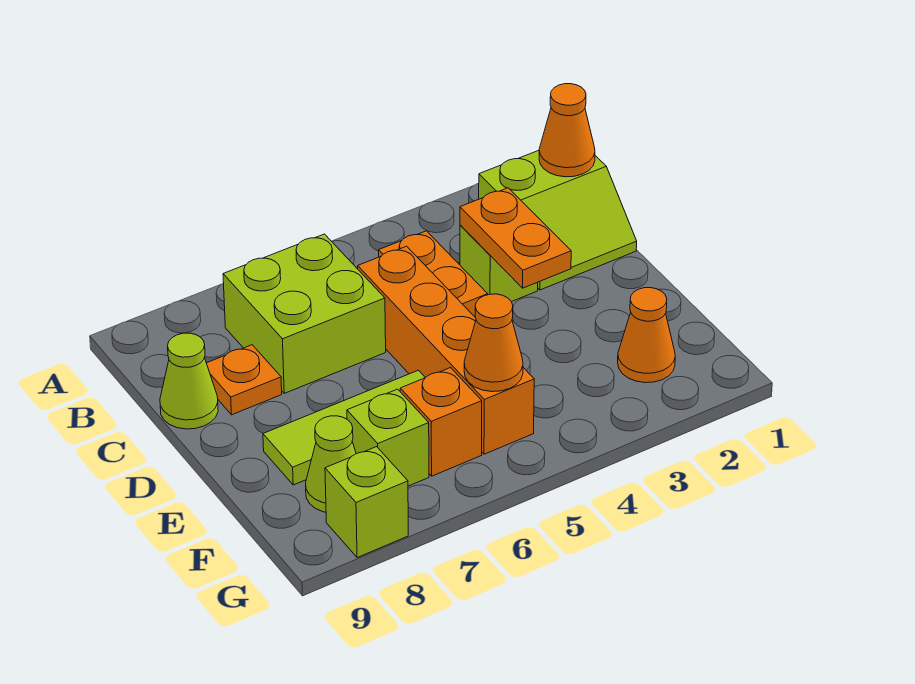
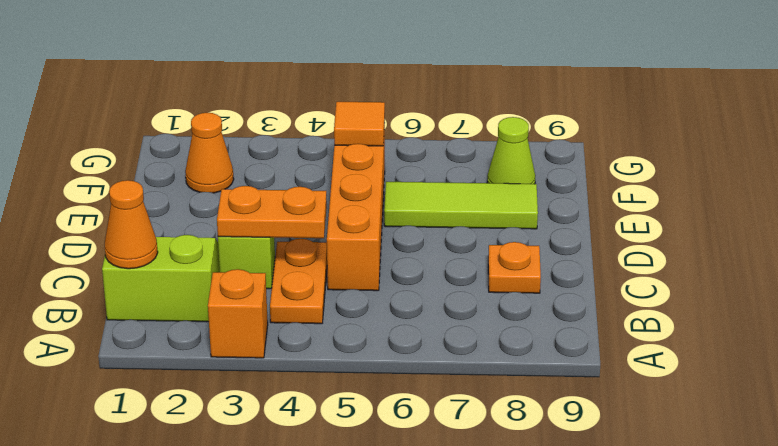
lime brick B6:C7 level 1 -> none
orange plate C3:D3 level 2 -> orange plate C3:C4 level 2
lime cone C9 level 1 -> none
orange cone F5 level 2 -> orange tile F5 level 2
orange brick F6 level 1 -> orange brick A3 level 1
lime brick F7 level 1 -> none
lime brick G8 level 1 -> none

